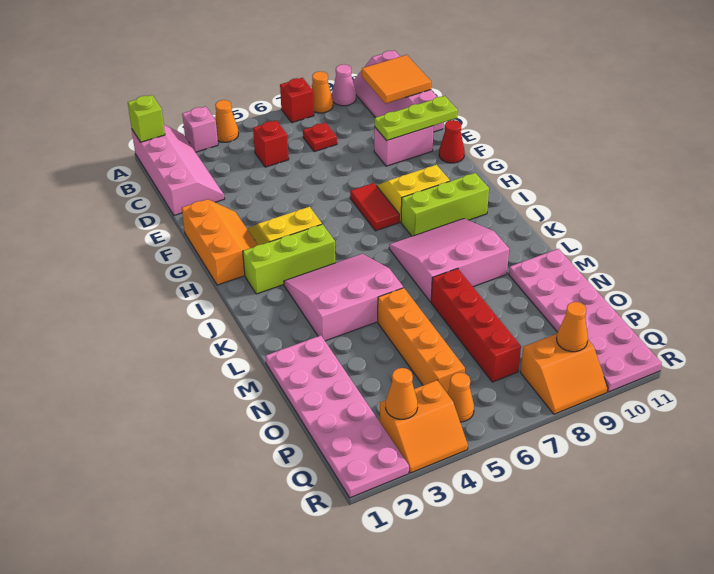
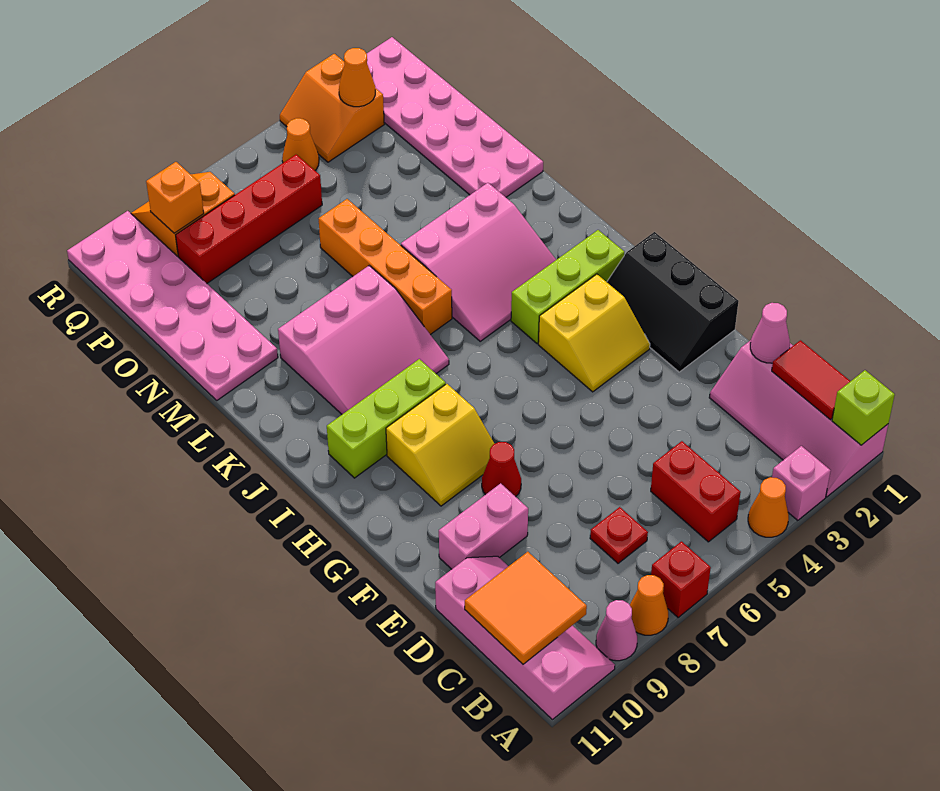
red brick C5 level 1 -> red brick B5:C5 level 1
none -> pink cone D1 level 2
lime plate E9:E11 level 2 -> none
orange slope F1:H2 level 1 top 1 -> black slope F1:H2 level 1 top 1
red cone F11 level 1 -> red cone F8 level 1
red tile G7:H7 level 1 -> red tile B1:C1 level 2
orange brick M5:P5 level 1 -> orange brick K6:N6 level 1
red brick M7:P7 level 1 -> red brick P6:P9 level 1
orange slope Q3:R4 level 1 top Q -> orange slope Q3:R4 level 1 top 3
orange cone Q9 level 2 -> orange brick Q9 level 2

